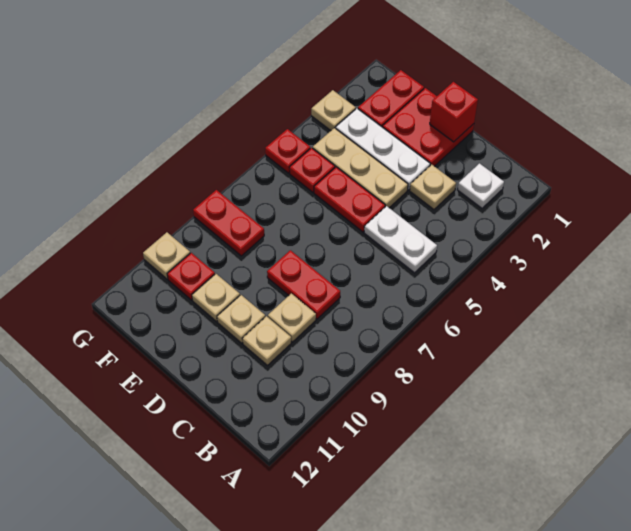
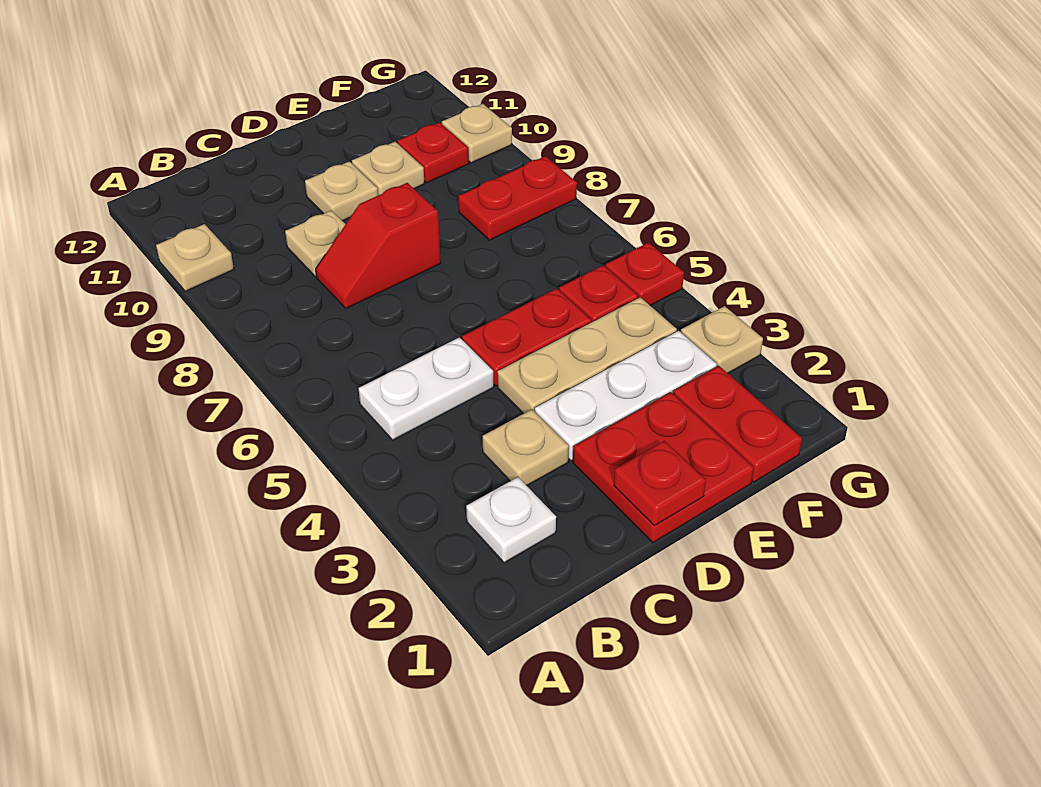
red plate C8:D8 level 1 -> red slope C8:D8 level 1 top D
tan plate C10 level 1 -> tan plate A10 level 1
red brick D1 level 2 -> red plate D1 level 2

